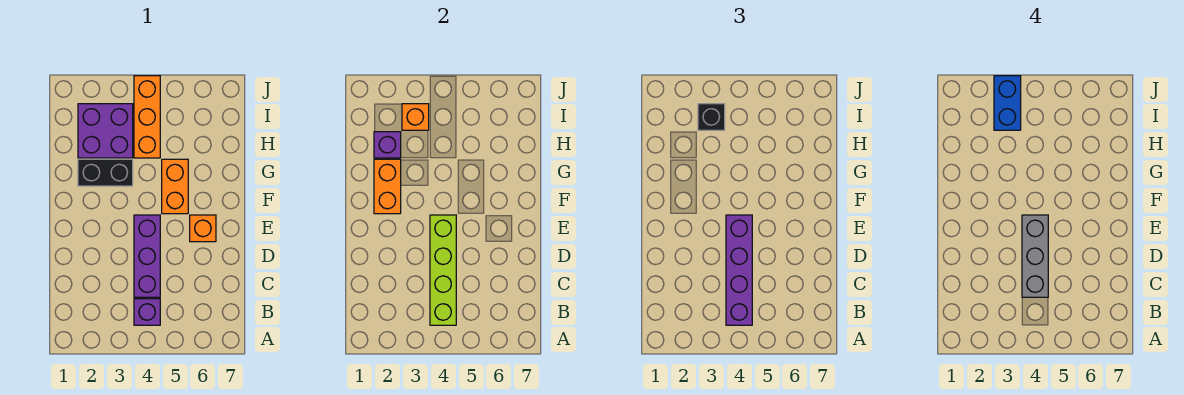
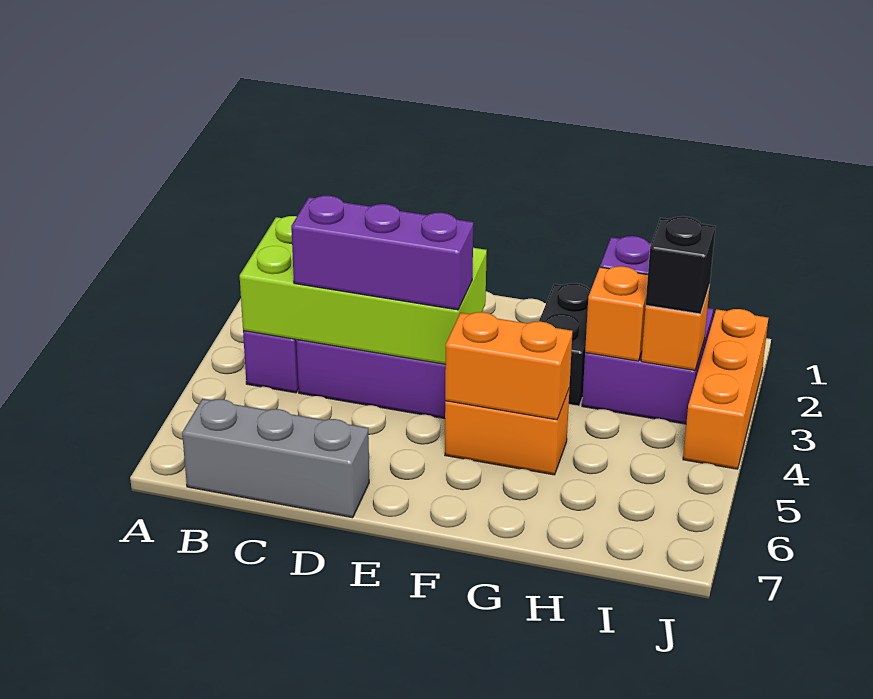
lime brick B4:E4 level 2 -> lime brick B3:E4 level 2
purple brick B4:E4 level 3 -> purple brick C4:E4 level 3
grey brick C4:E4 level 4 -> grey brick B7:D7 level 1
orange brick E6 level 1 -> orange brick H3 level 2
orange brick F2:G2 level 2 -> orange brick F5:G5 level 2
orange brick H4:J4 level 1 -> orange brick J2:J4 level 1
blue brick I3:J3 level 4 -> none

